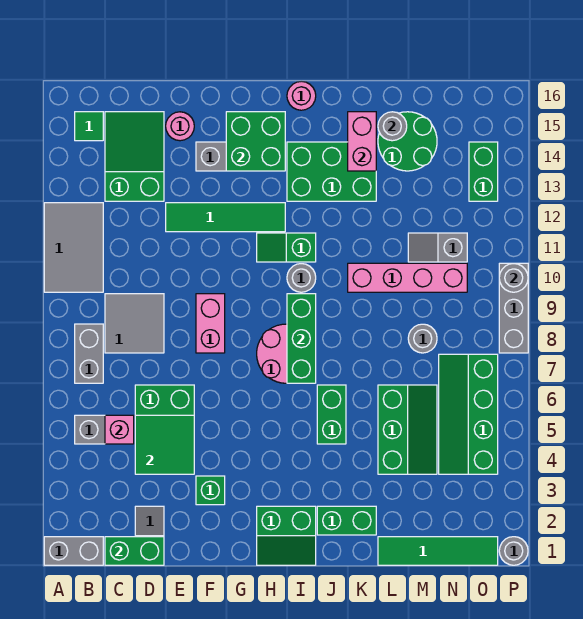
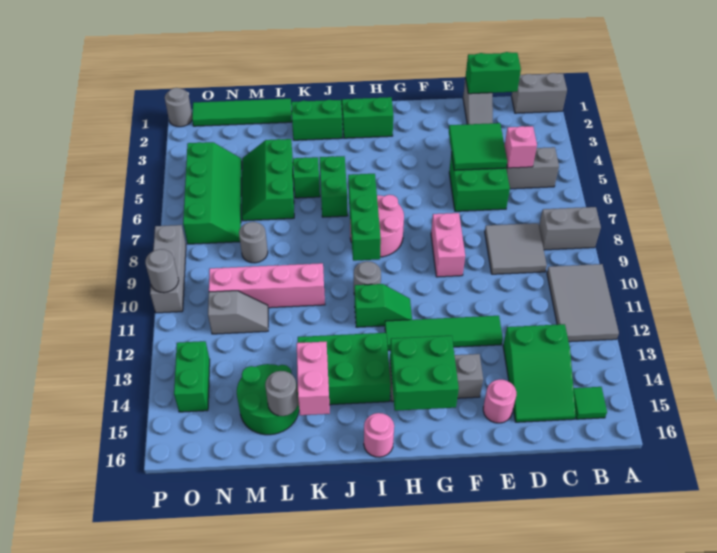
grey brick B7:B8 level 1 -> grey brick A8:B8 level 1
green brick F3 level 1 -> green brick K5 level 1

